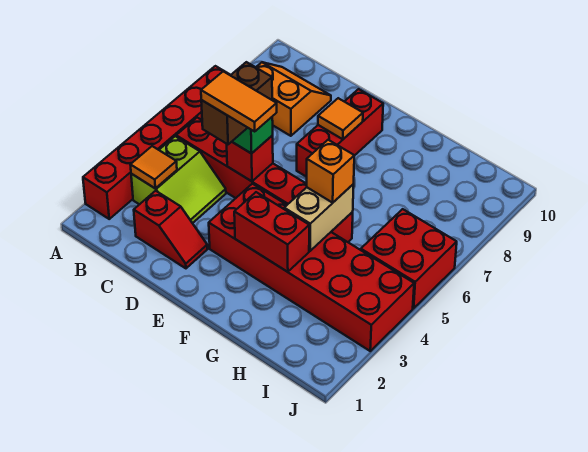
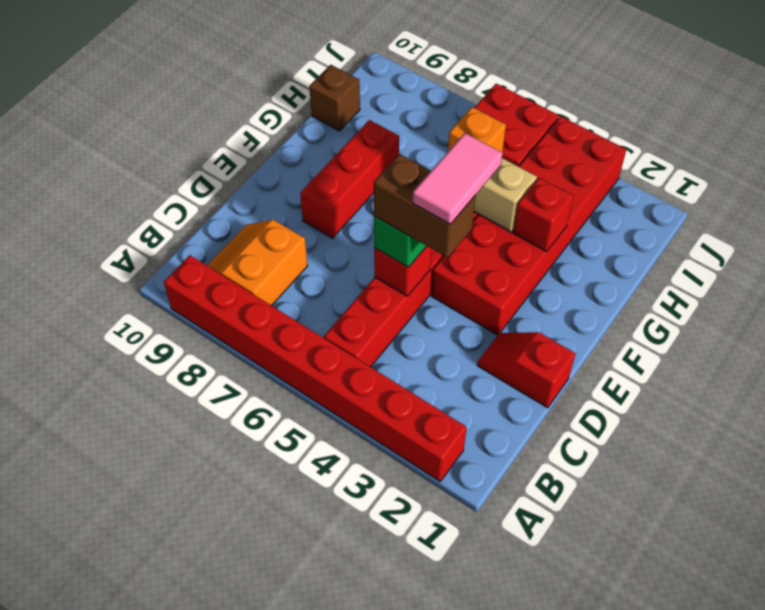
red brick A2:A7 level 1 -> red brick A2:A9 level 1
lime slope B3:C4 level 1 top B -> none
orange tile B3 level 2 -> none
red slope C2:D2 level 1 top C -> red slope D1:D2 level 1 top 1
orange tile D4:E4 level 5 -> pink tile D4:E4 level 5
red brick E7:E9 level 1 -> red brick E8:G8 level 1
orange tile E8 level 2 -> none
red brick F3:G3 level 2 -> red brick G3 level 2
none -> brown brick H10 level 1

